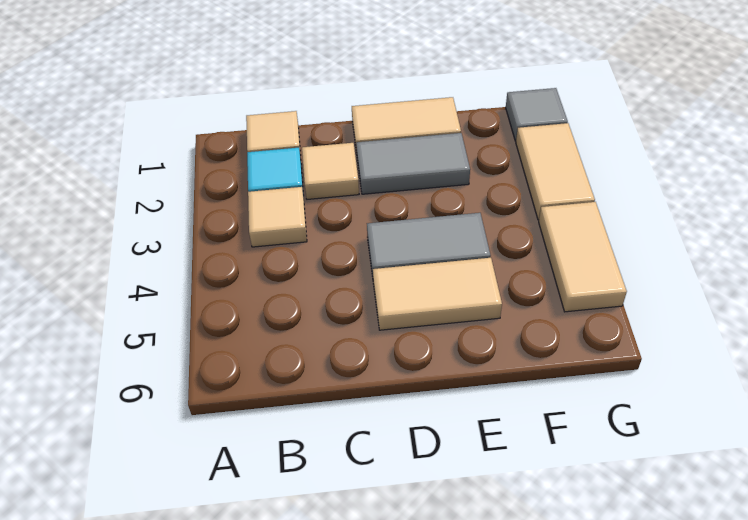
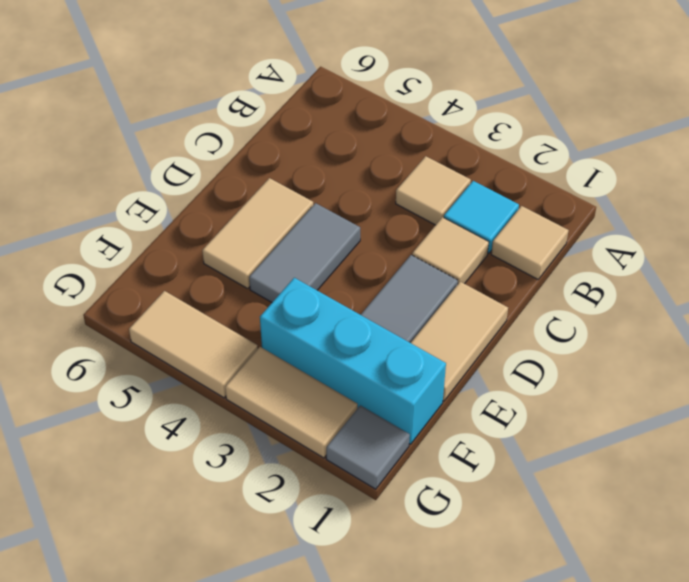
none -> cyan brick F1:F3 level 1

